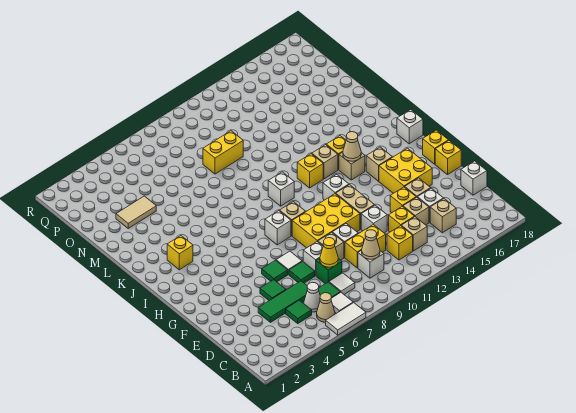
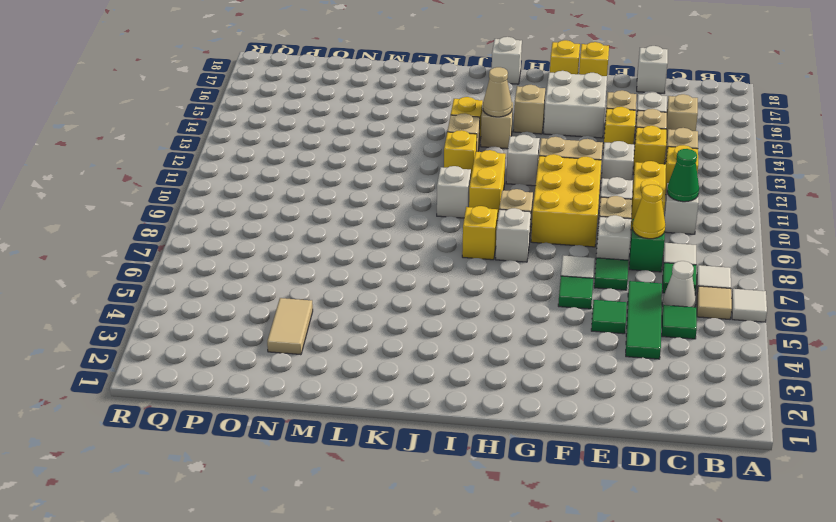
white tile A6:A7 level 1 -> white tile A6 level 1
tan cone B6 level 1 -> tan tile B6 level 1
tan cone C10 level 2 -> green cone C10 level 2
yellow brick F15:G16 level 1 -> white brick F15:G16 level 1
yellow brick J3 level 1 -> yellow brick I8 level 1
yellow brick N9:N10 level 1 -> yellow brick I10:I11 level 1

